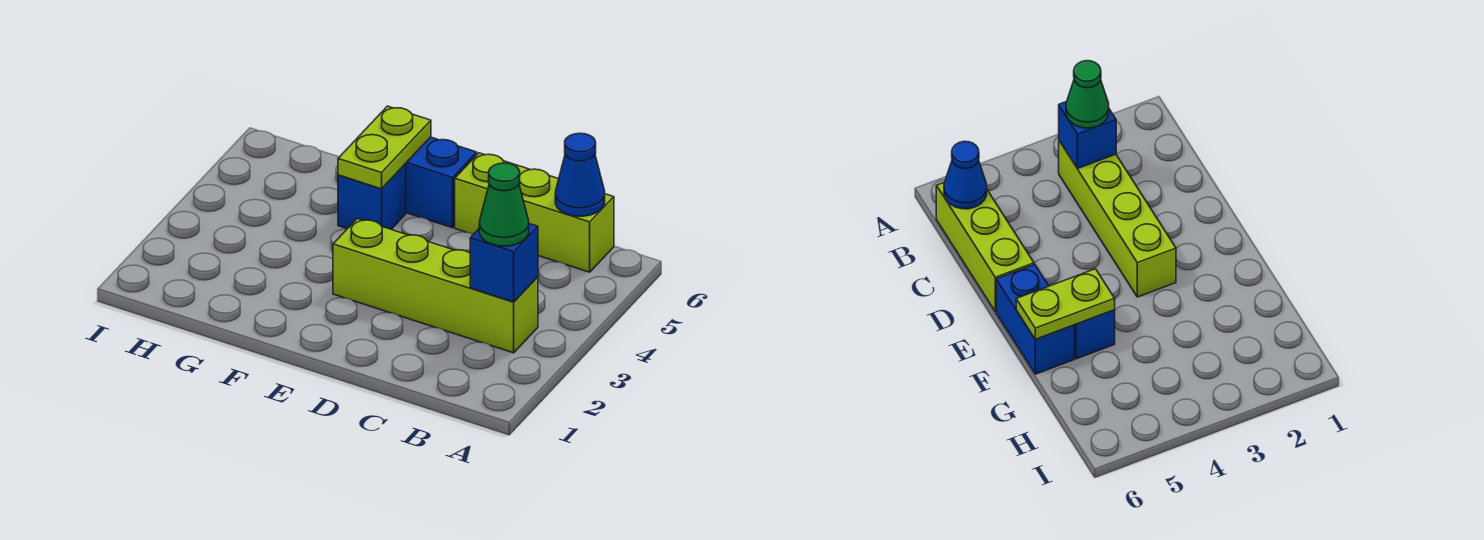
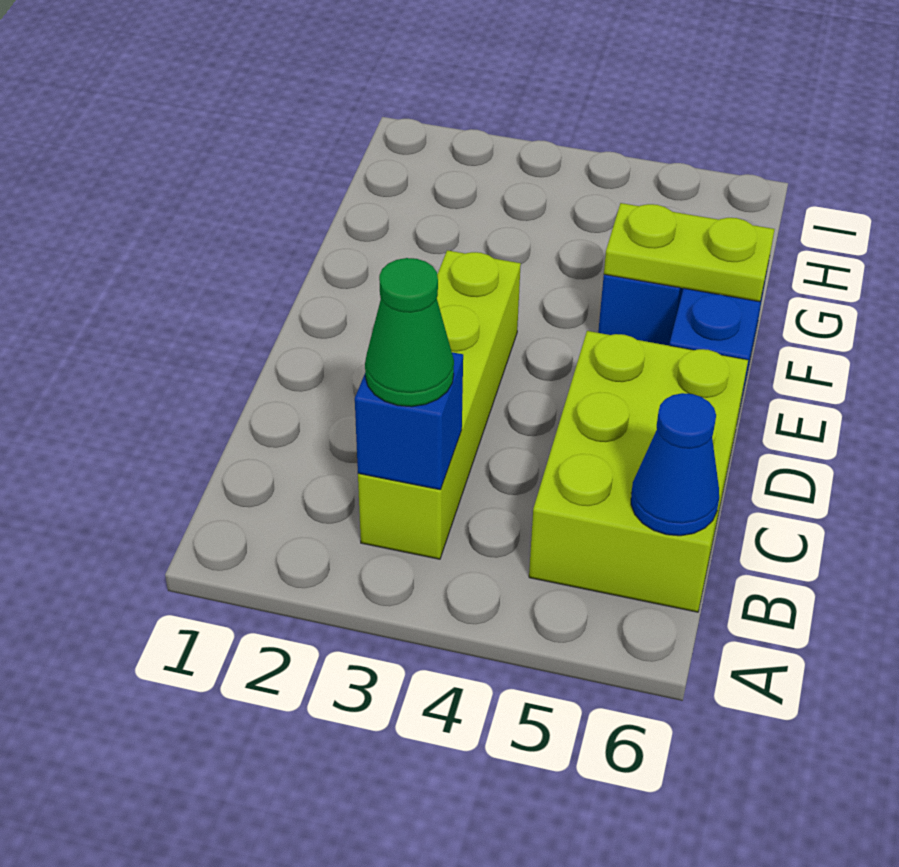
lime brick B6:D6 level 1 -> lime brick B5:D6 level 1

